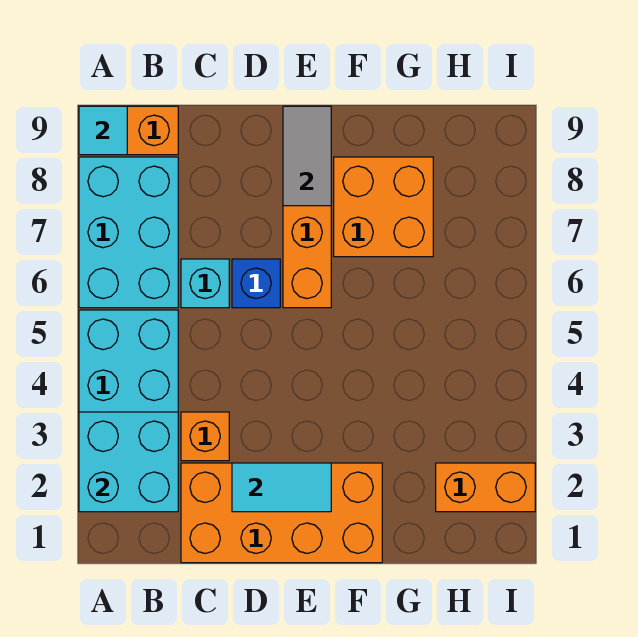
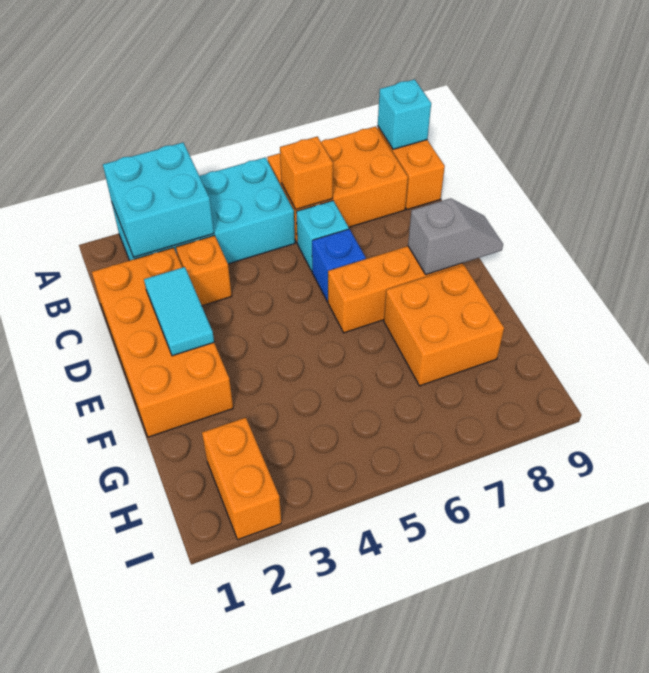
cyan brick A6:B8 level 1 -> orange brick A6:B8 level 1
cyan tile A9 level 2 -> cyan brick A9 level 2
none -> orange brick B6 level 2
grey tile E8:E9 level 2 -> grey slope E8:E9 level 2 top 8

